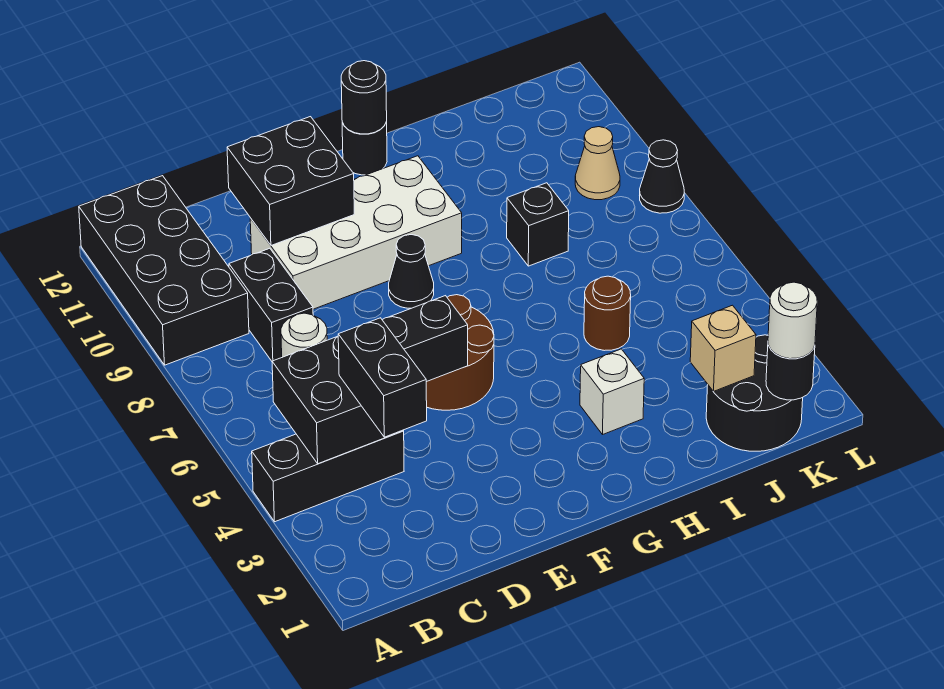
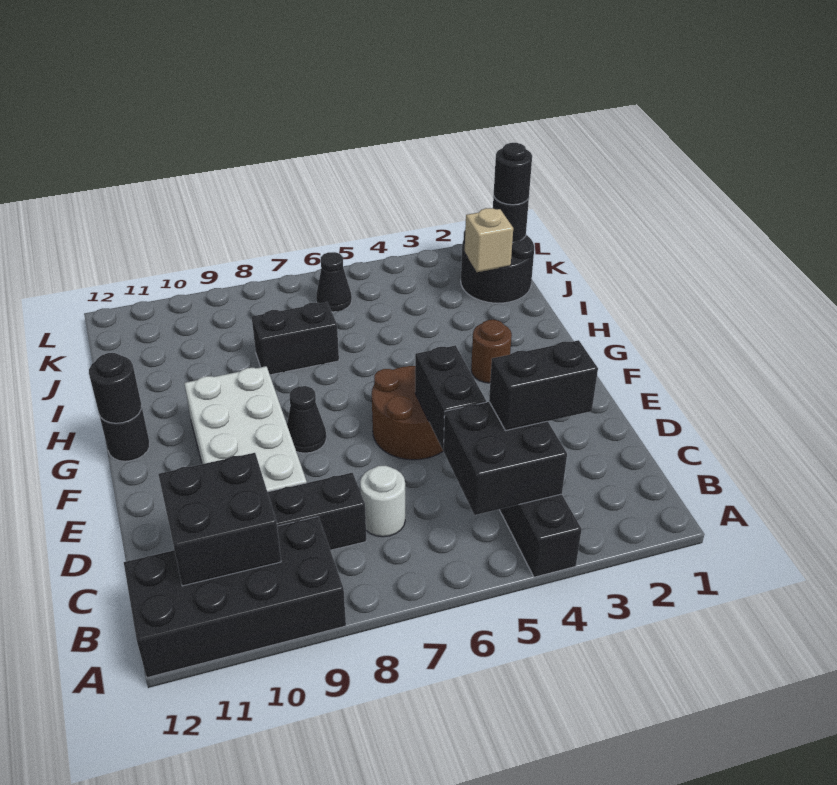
black brick D10:E11 level 2 -> black brick B10:C11 level 2
white brick H3 level 1 -> none
brown round brick I5 level 1 -> brown round brick G3 level 1
black brick I8 level 1 -> black brick I7:I8 level 1
white round brick K1 level 3 -> black round brick K1 level 3
tan cone K9 level 1 -> none
black cone L8 level 1 -> black cone K6 level 1

